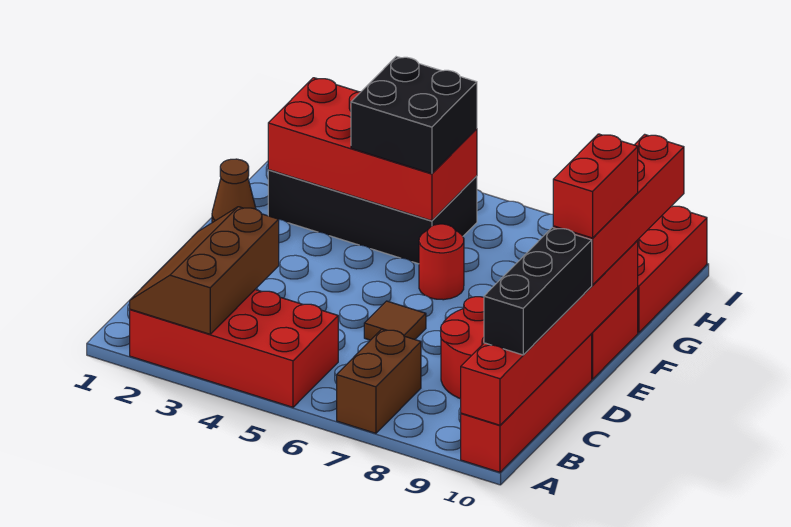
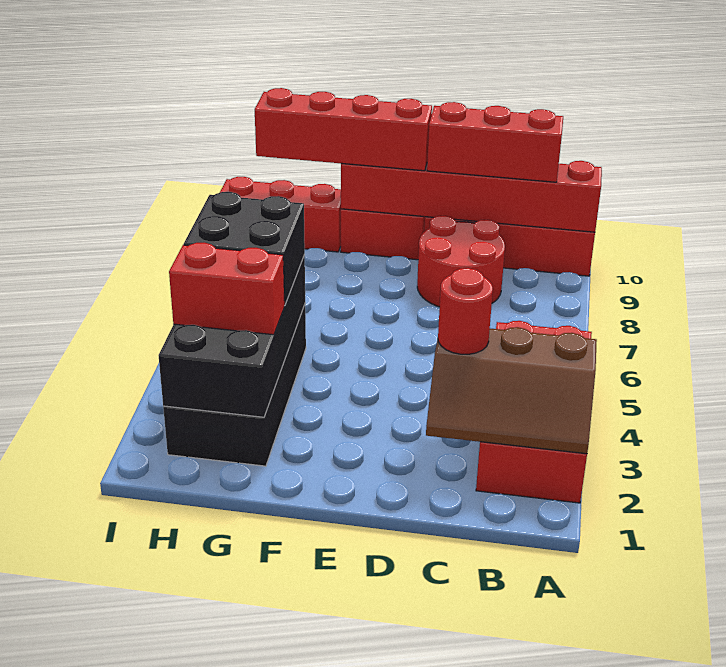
brown brick A7:B7 level 1 -> none
black brick B10:D10 level 3 -> red brick B10:D10 level 3
brown tile D6 level 1 -> none
red brick E10:F10 level 4 -> red brick G3:H3 level 3
brown cone F1 level 1 -> none
red round brick F6 level 1 -> red round brick C3 level 3
red brick G2:H5 level 2 -> black brick G2:H5 level 2

